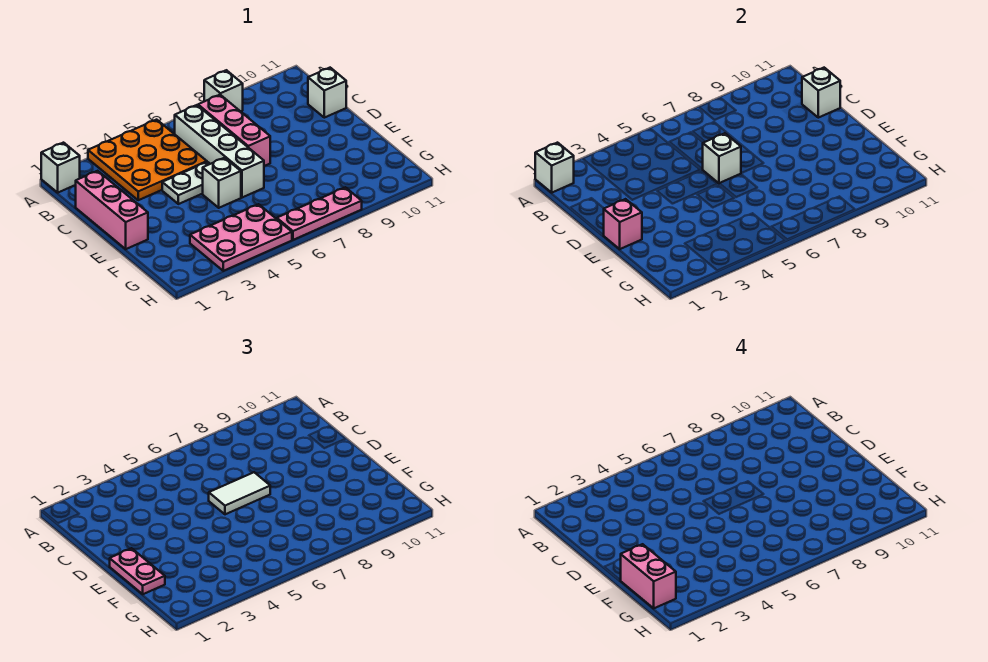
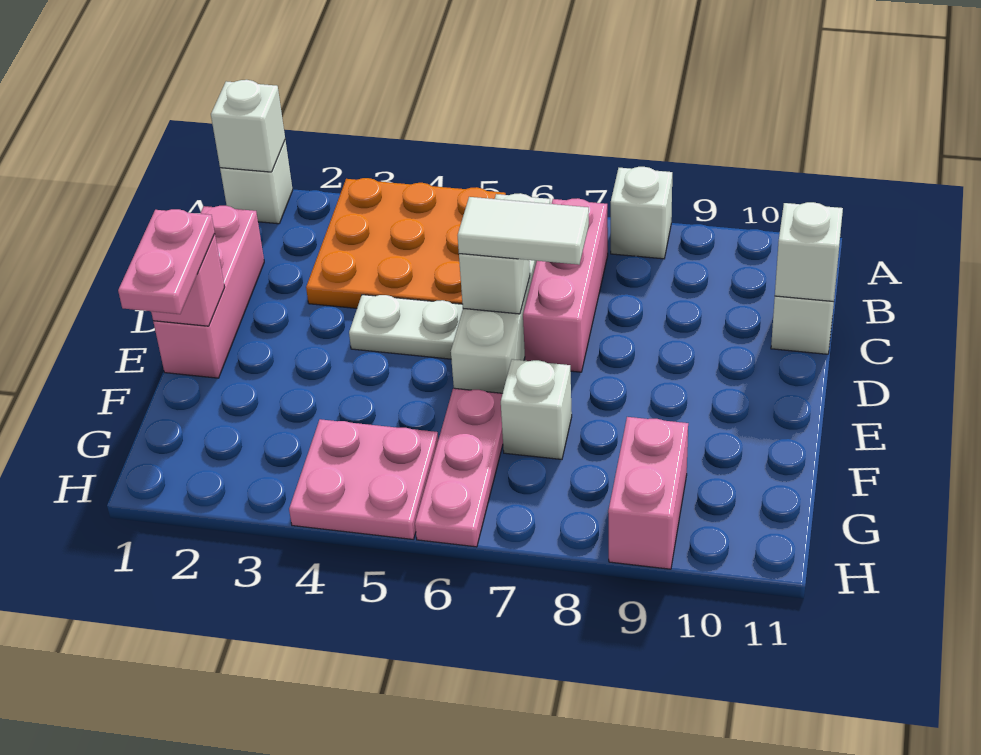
white brick E5 level 1 -> white brick F7 level 1
pink brick F1:G1 level 4 -> pink brick G9:H9 level 1
pink plate G3:H5 level 1 -> pink plate G4:H5 level 1
pink plate H6:H8 level 1 -> pink plate F6:H6 level 1

